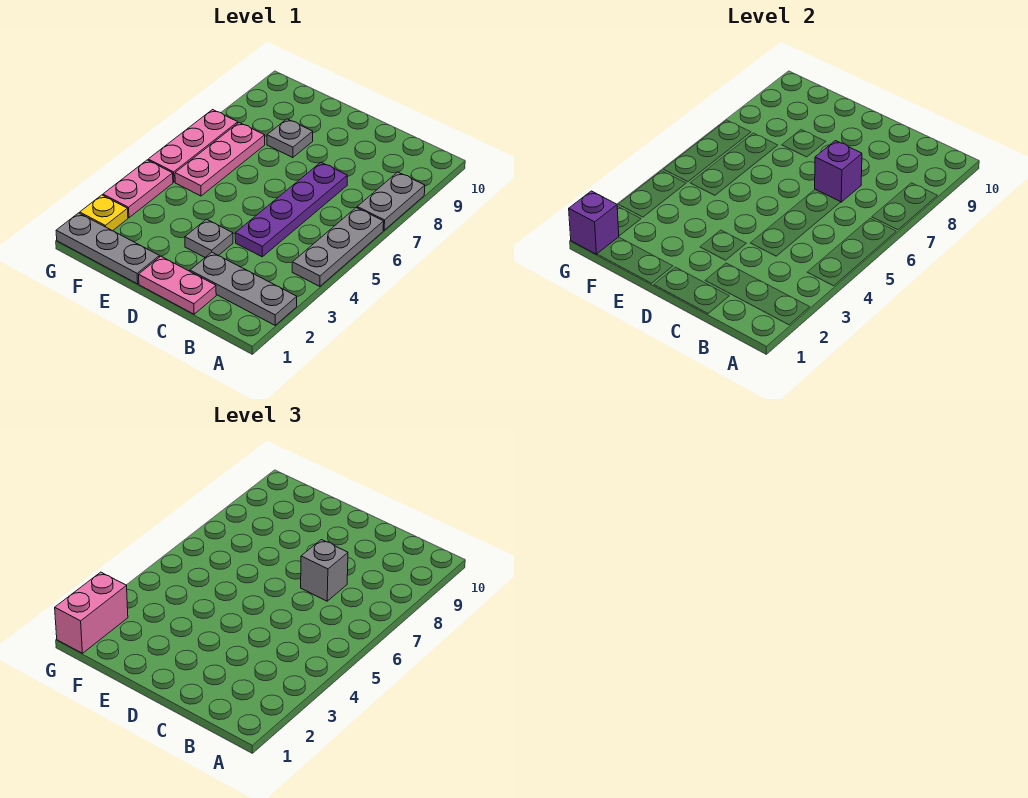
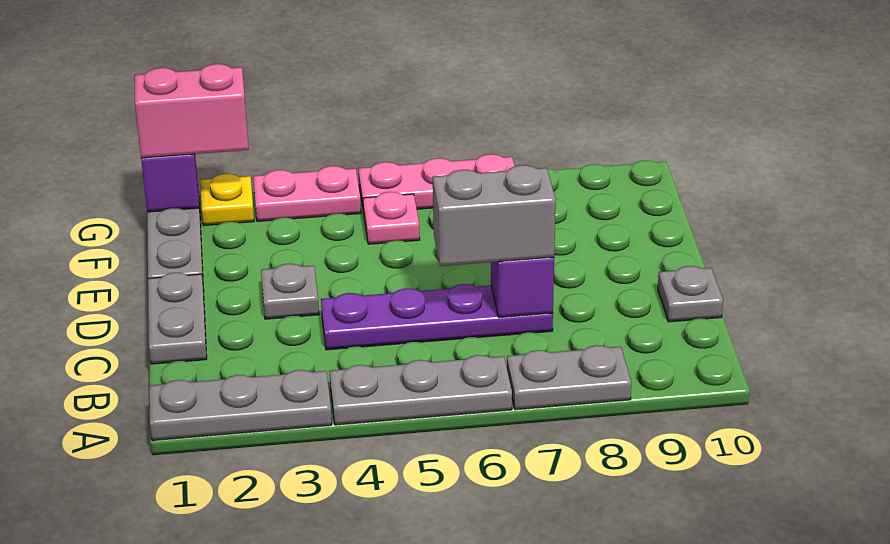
grey plate A2:C2 level 1 -> grey plate A1:A3 level 1
pink plate C1:D1 level 1 -> grey plate C1:D1 level 1
grey brick C7 level 3 -> grey brick C6:C7 level 3
grey plate E8 level 1 -> grey plate C10 level 1
pink plate F5:F7 level 1 -> pink plate F5 level 1

